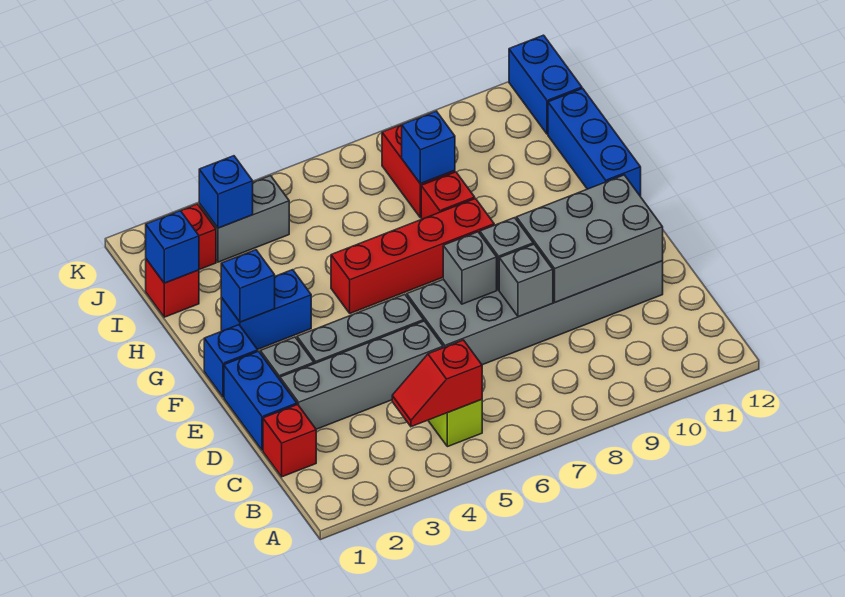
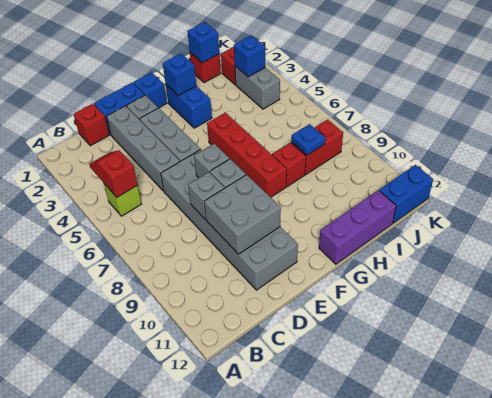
grey brick D9:E11 level 2 -> grey brick D9:E10 level 2
blue brick G12:I12 level 1 -> purple brick G12:I12 level 1
blue brick I8 level 2 -> blue plate I8 level 2

